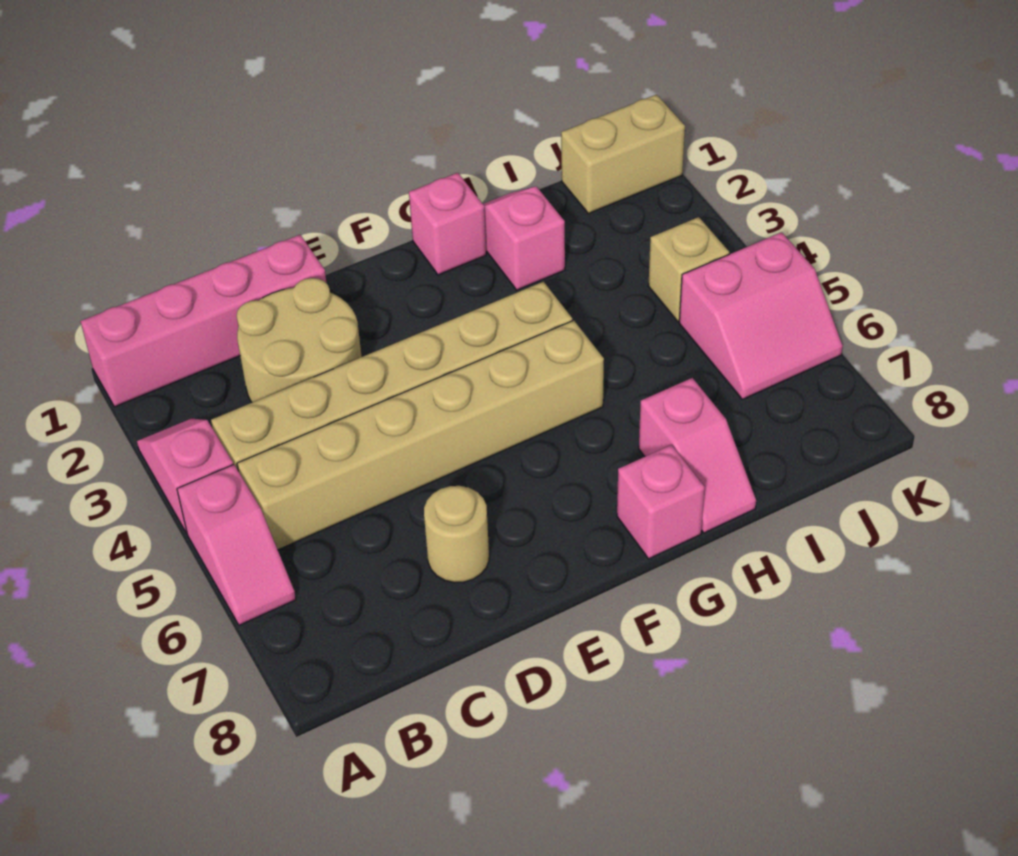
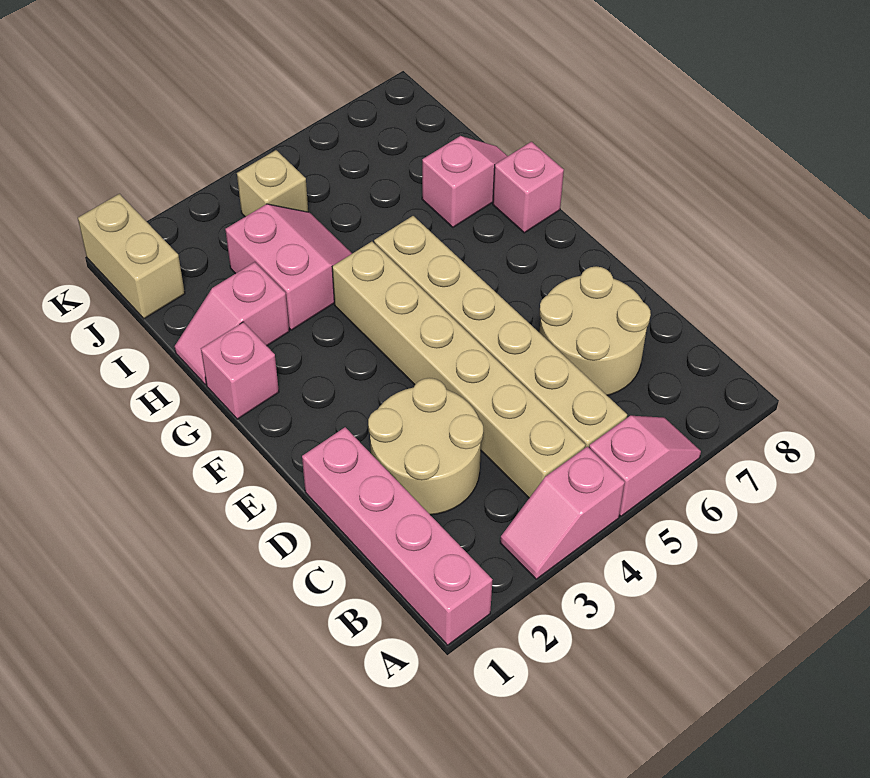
tan round brick D7 level 1 -> tan round brick C6:D7 level 1
pink slope J5:K6 level 1 top 5 -> pink slope H3:I4 level 1 top 3

